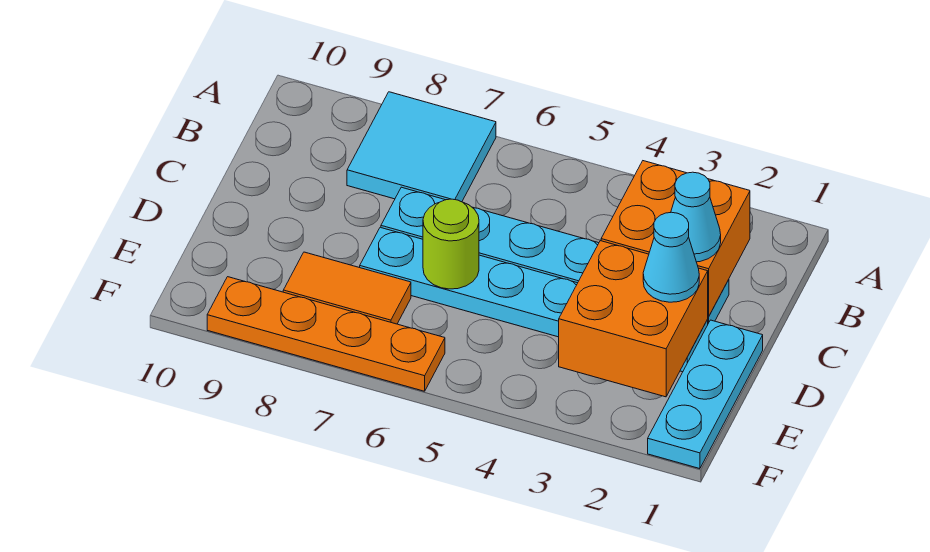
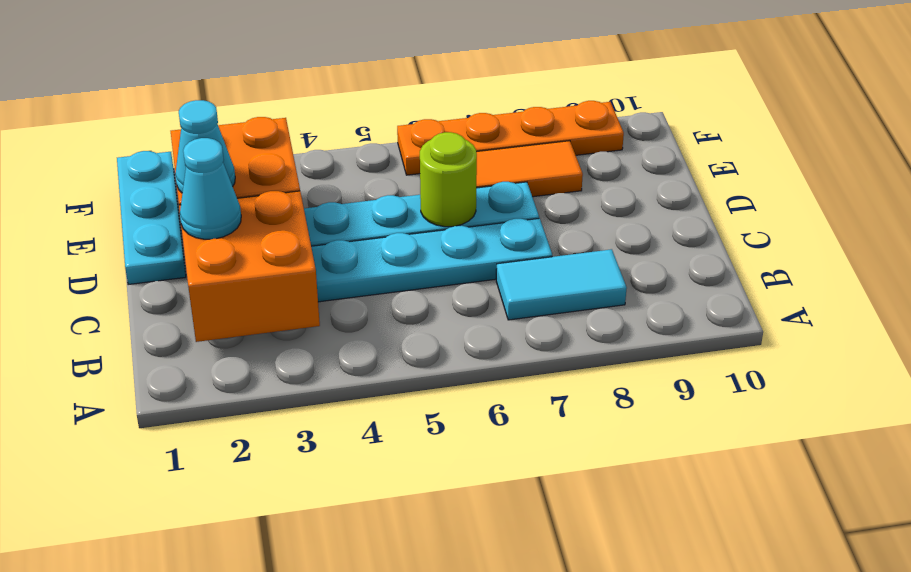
cyan tile A7:B8 level 1 -> cyan tile B7:B8 level 1

